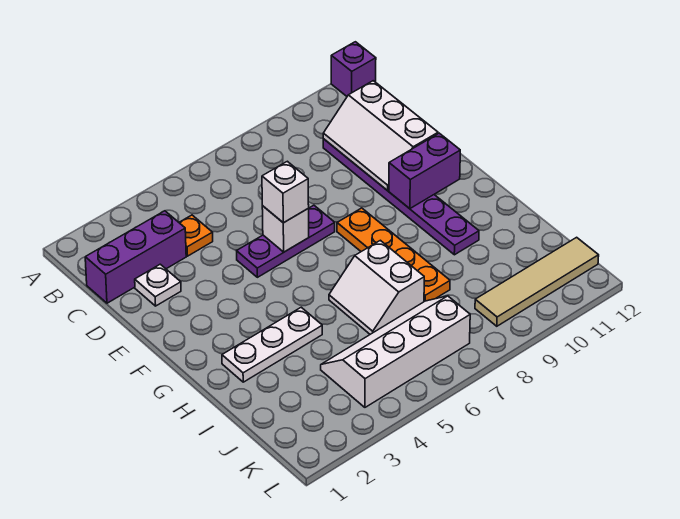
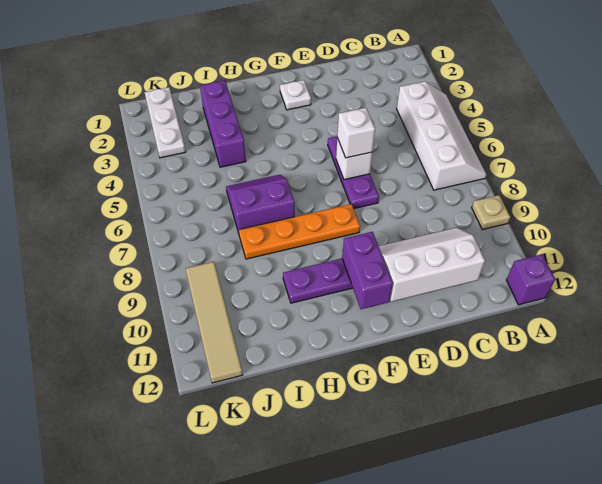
none -> tan plate A9 level 1
purple brick C1:C3 level 1 -> purple brick I2:I4 level 1
orange plate C4 level 1 -> none
white plate D2 level 1 -> white plate F2 level 1
white plate H2:H4 level 1 -> white plate K1:K3 level 1
white slope H6:I7 level 1 top 7 -> purple slope H6:I7 level 1 top 7
white slope J4:K7 level 1 top K -> white slope A4:B7 level 1 top B

